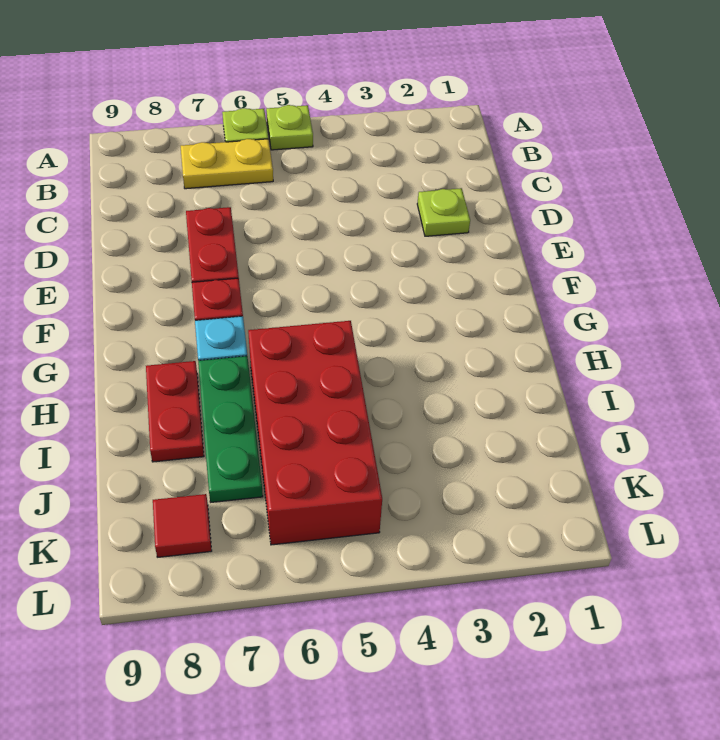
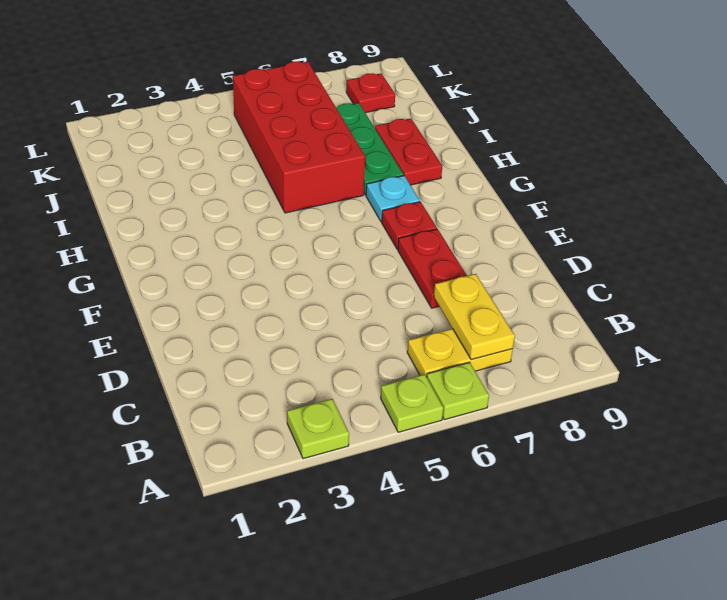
none -> yellow plate B7:C7 level 2
lime plate D2 level 1 -> lime plate A3 level 1
red tile K8 level 1 -> red plate K8 level 1

